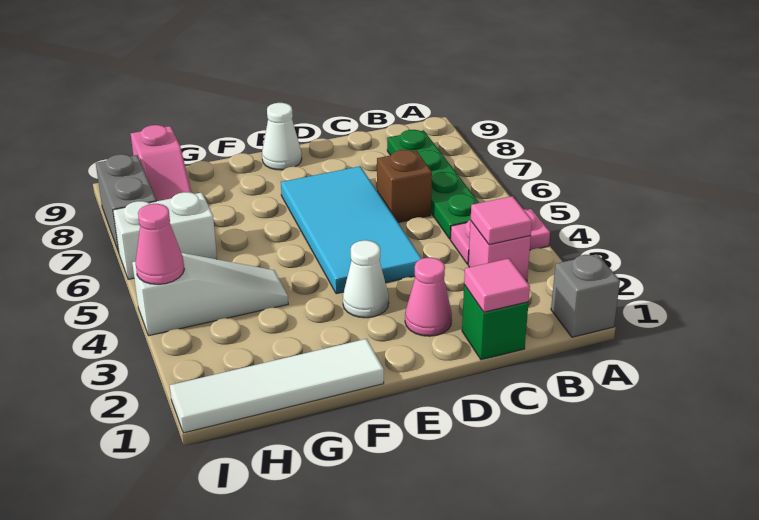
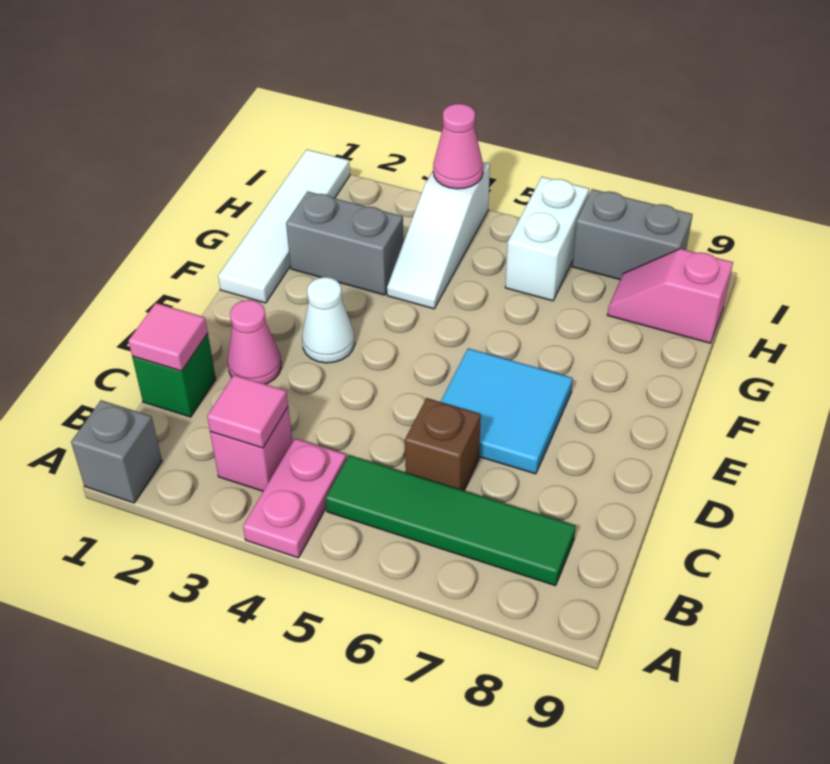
green plate B5:B8 level 1 -> green tile B5:B8 level 1
cyan tile D4:E7 level 1 -> cyan tile D6:E7 level 1
white cone E9 level 1 -> none
none -> grey brick G2:G3 level 1

